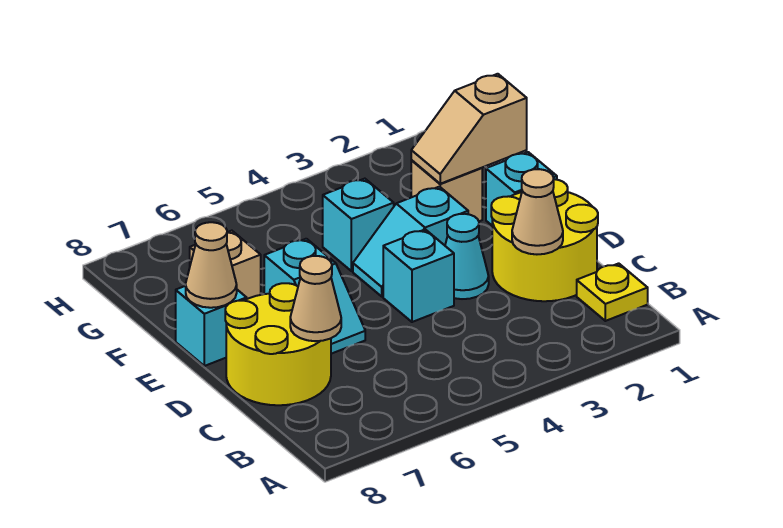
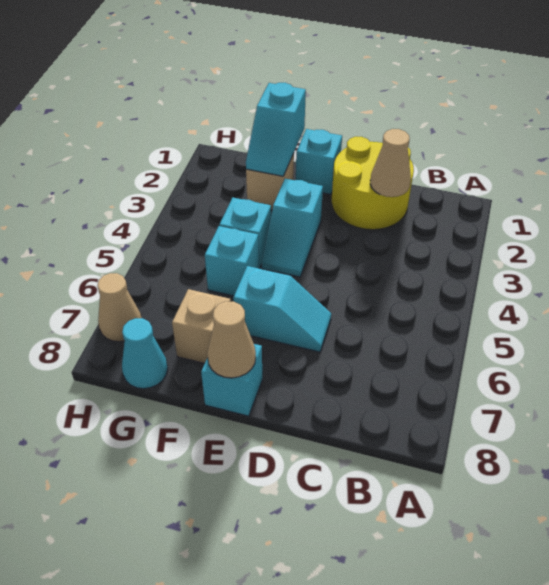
yellow plate B1 level 1 -> none
yellow round brick C7:D8 level 1 -> none
tan cone C7 level 2 -> tan cone H7 level 1
cyan cone D3 level 1 -> cyan cone G8 level 1
cyan brick D4 level 1 -> cyan brick F5 level 1
tan slope F1:F2 level 2 top 1 -> cyan slope F1:F2 level 2 top 1

